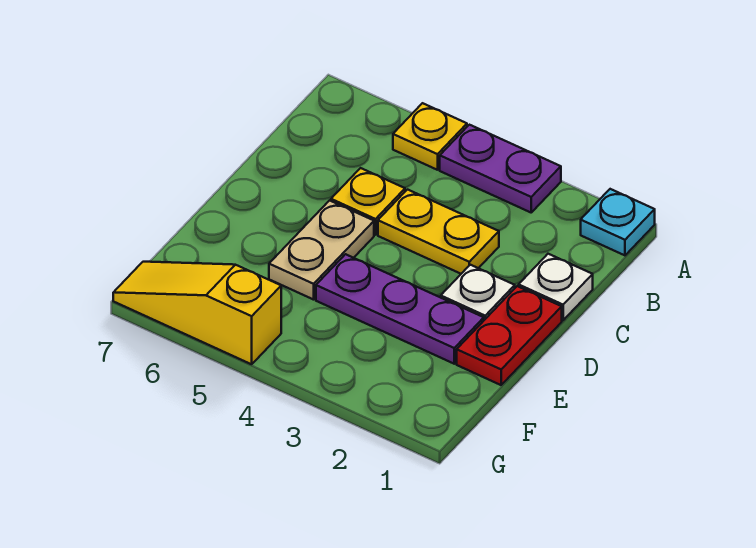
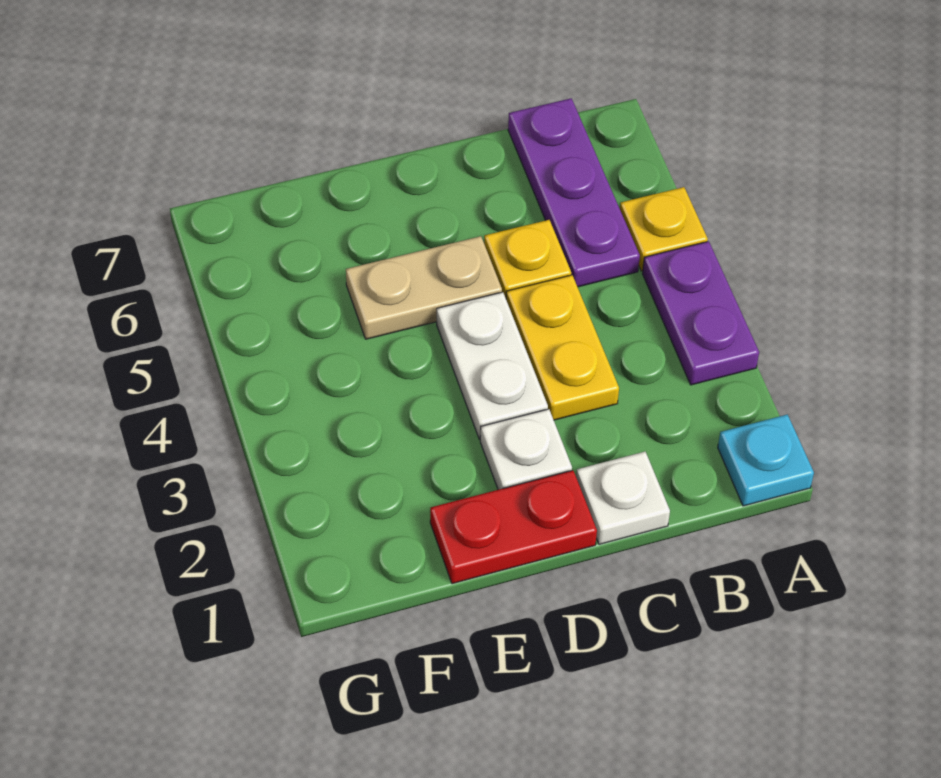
none -> white plate D3:D4 level 1
purple plate E2:E4 level 1 -> purple plate B5:B7 level 1
yellow slope G5:G7 level 1 top 5 -> none

